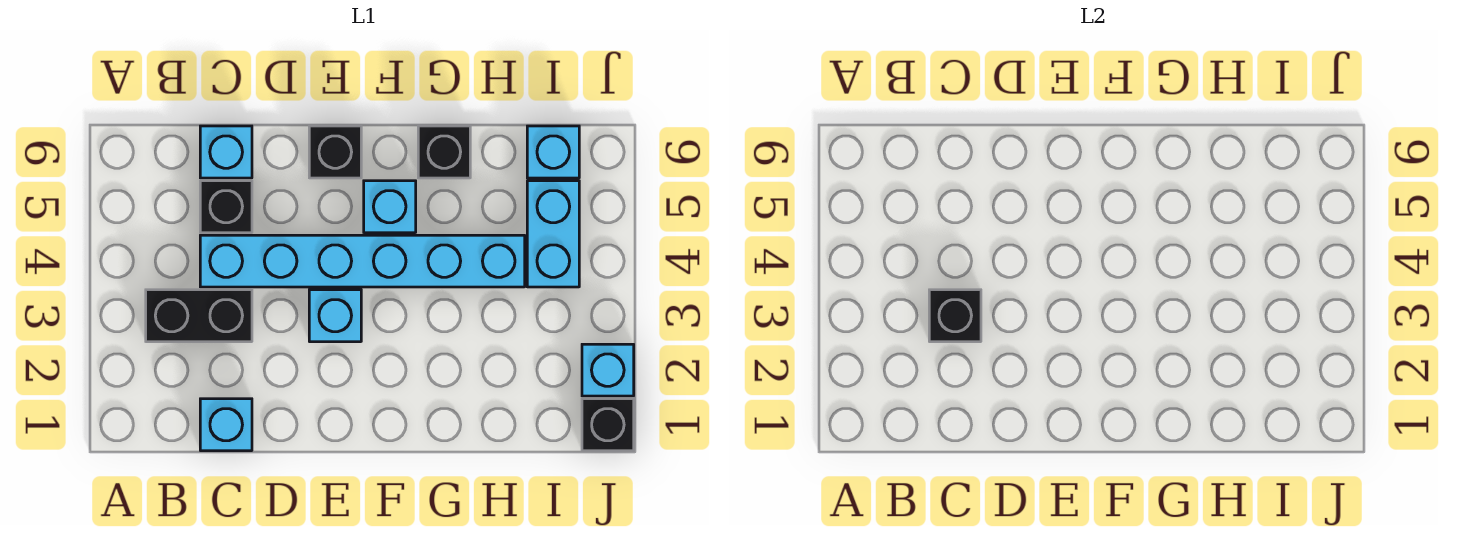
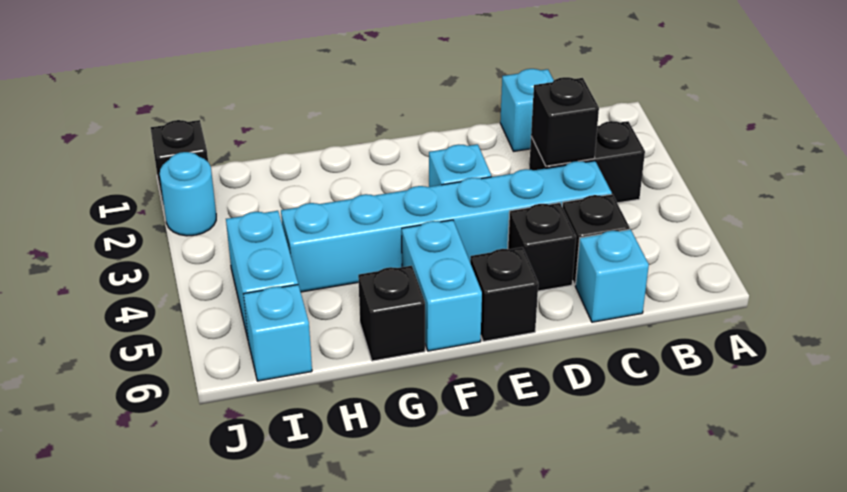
none -> black brick D5 level 1
cyan brick F5 level 1 -> cyan brick F5:F6 level 1
cyan brick J2 level 1 -> cyan round brick J2 level 1

